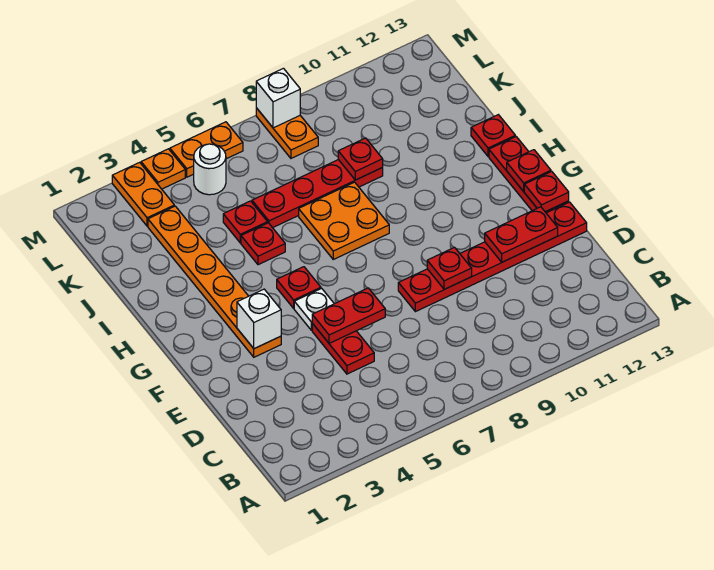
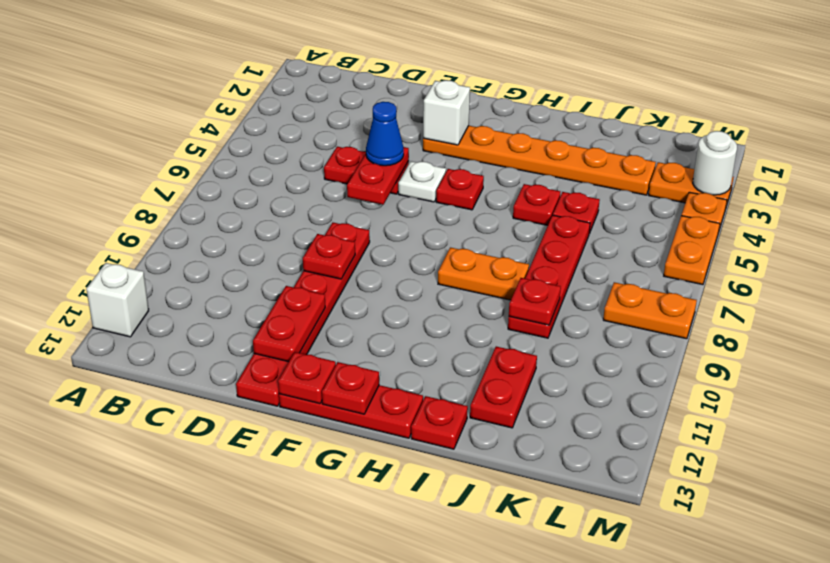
none -> blue cone E5 level 3
orange plate H7:I8 level 1 -> orange plate H8:I8 level 1
none -> red plate J11:J12 level 1
white round brick L5 level 1 -> white round brick M3 level 2
white brick M8 level 2 -> white brick A12 level 1

